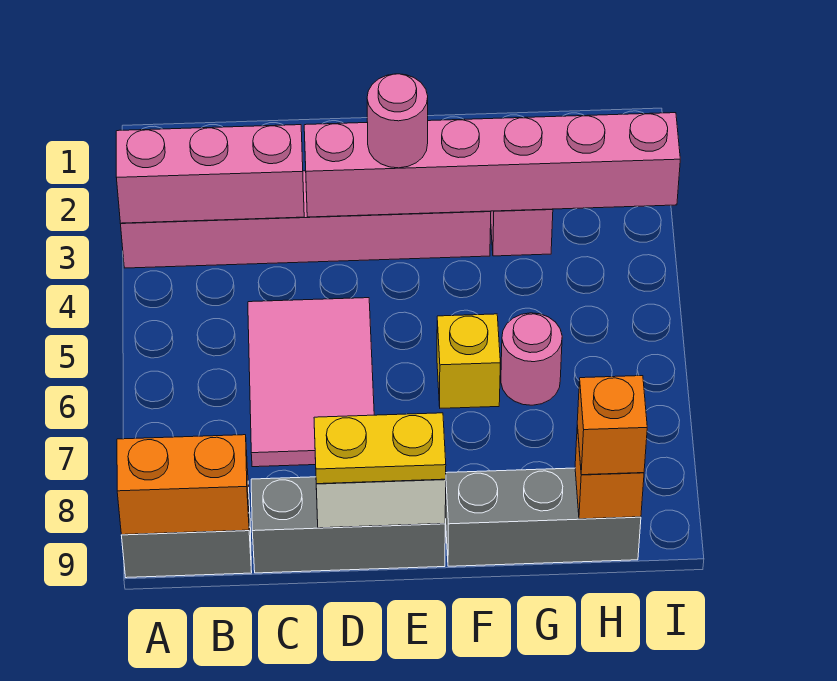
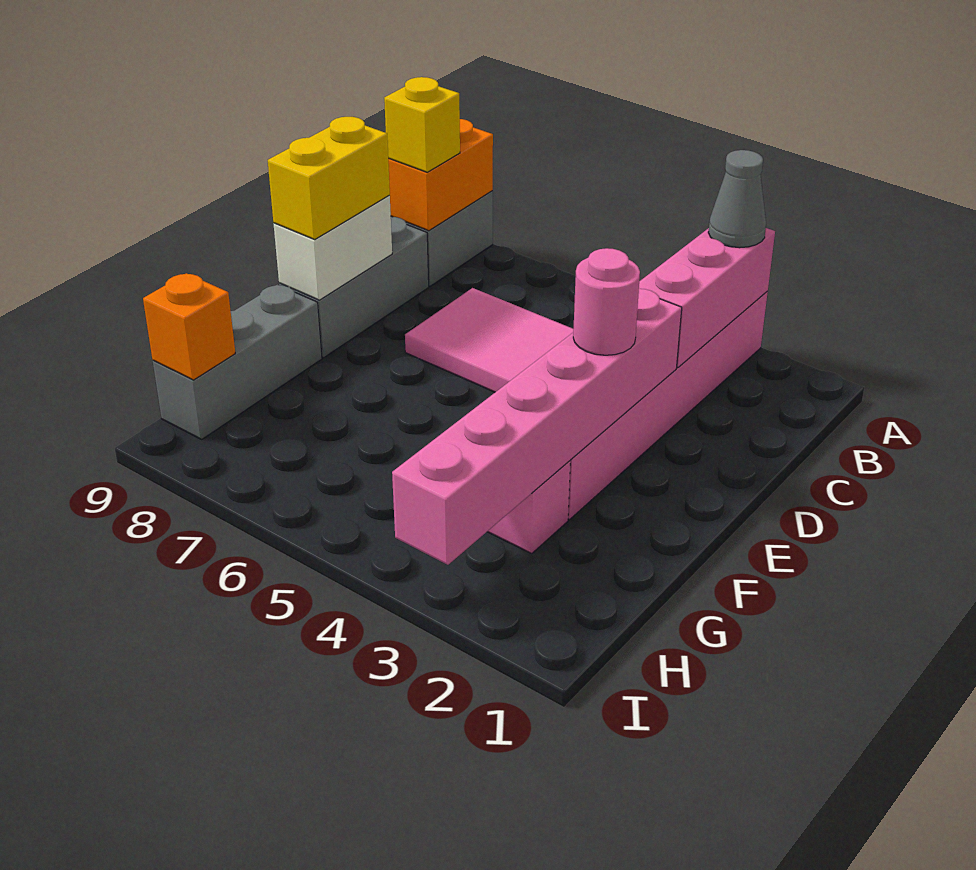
none -> grey cone A3 level 3
yellow plate D9:E9 level 3 -> yellow brick D9:E9 level 3
yellow brick F6 level 1 -> yellow brick B9 level 3
pink round brick G6 level 1 -> none
orange brick H9 level 3 -> none

